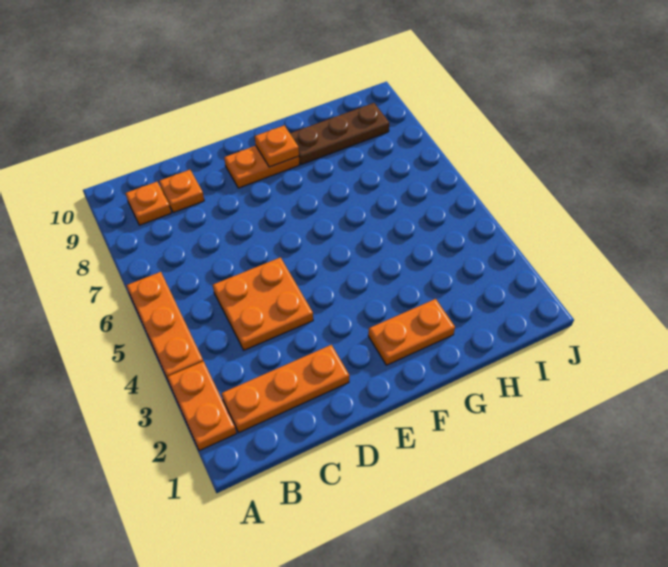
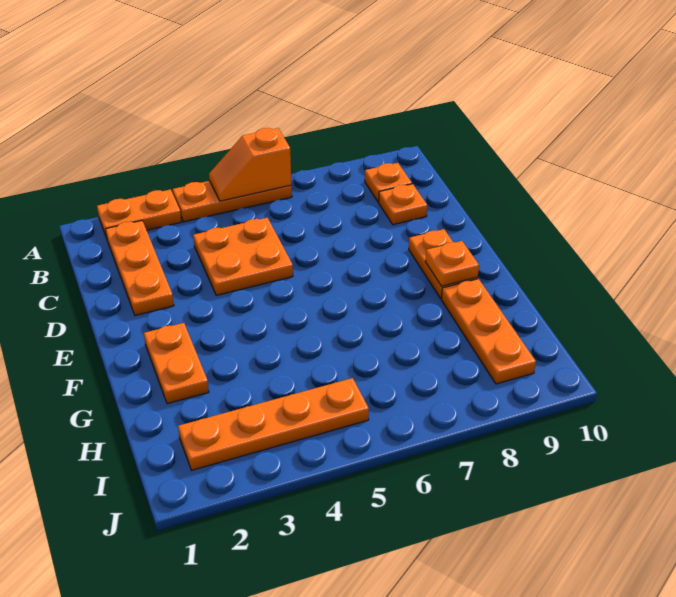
none -> orange slope A5:A6 level 2 top 6
brown plate G9:I9 level 1 -> orange plate G9:I9 level 1
none -> orange plate I2:I5 level 1

